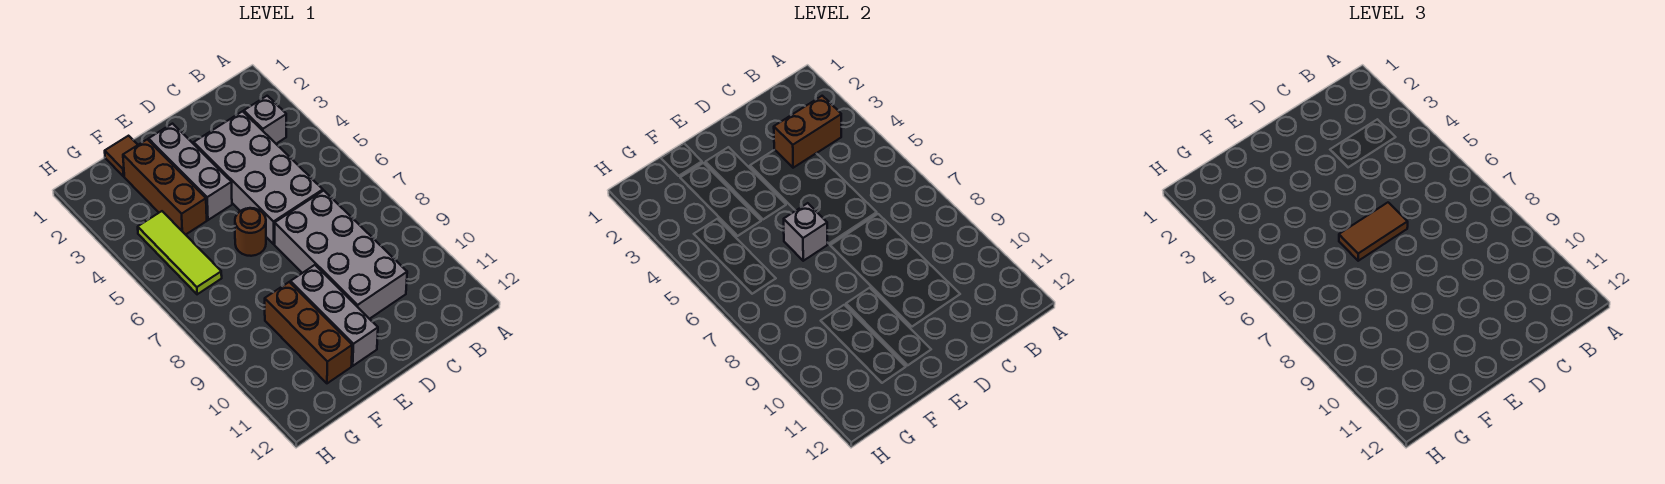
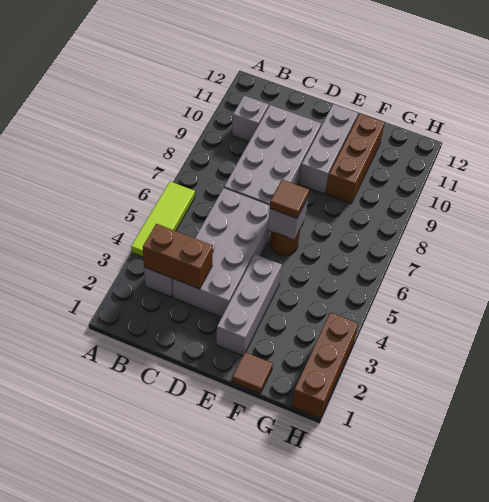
none -> grey brick B10 level 1
brown tile D6:E6 level 3 -> brown tile E6 level 3
brown brick F2:F4 level 1 -> brown brick H1:H3 level 1
lime tile G4:G6 level 1 -> lime tile A4:A6 level 1

